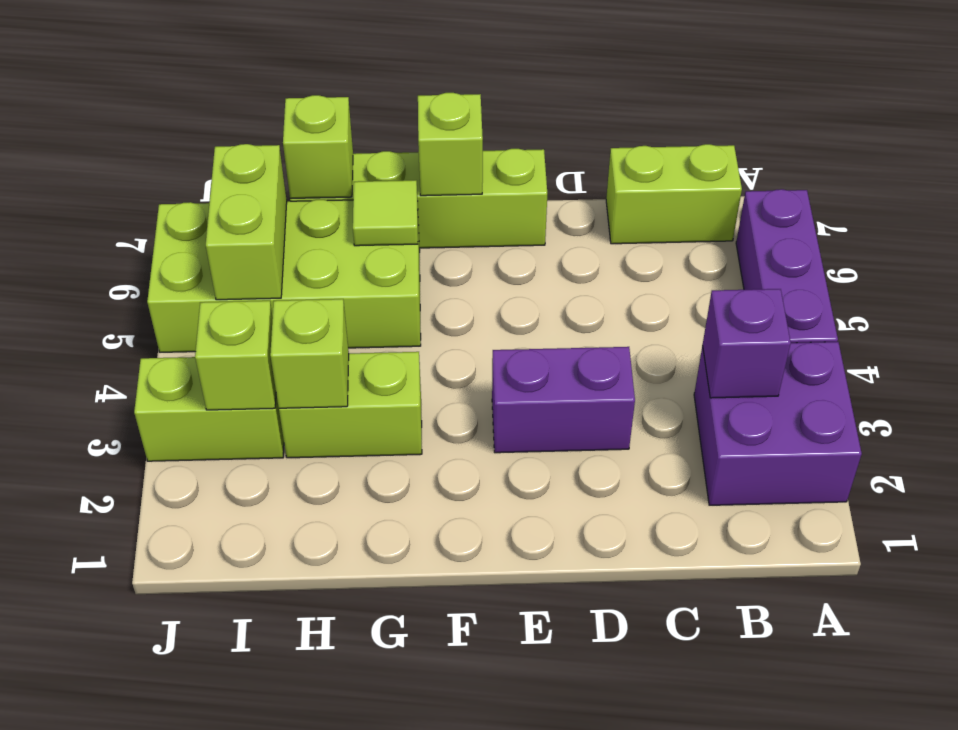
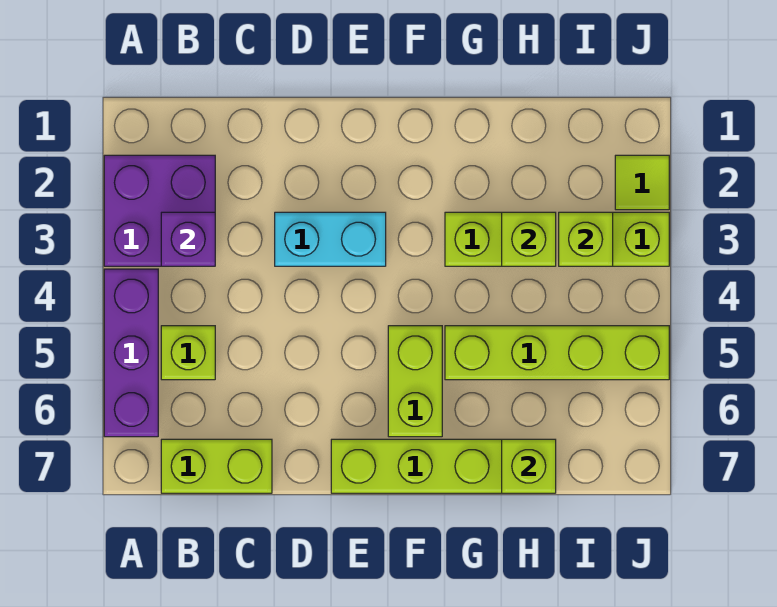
purple brick D3:E3 level 1 -> cyan brick D3:E3 level 1
lime brick F7 level 2 -> lime brick B5 level 1
lime brick G5:J6 level 1 -> lime brick G5:J5 level 1
lime tile G6 level 2 -> lime tile J2 level 1
lime brick I5:I6 level 2 -> lime brick F5:F6 level 1

